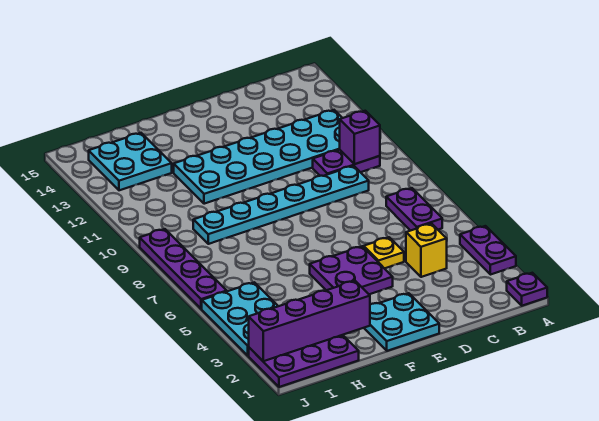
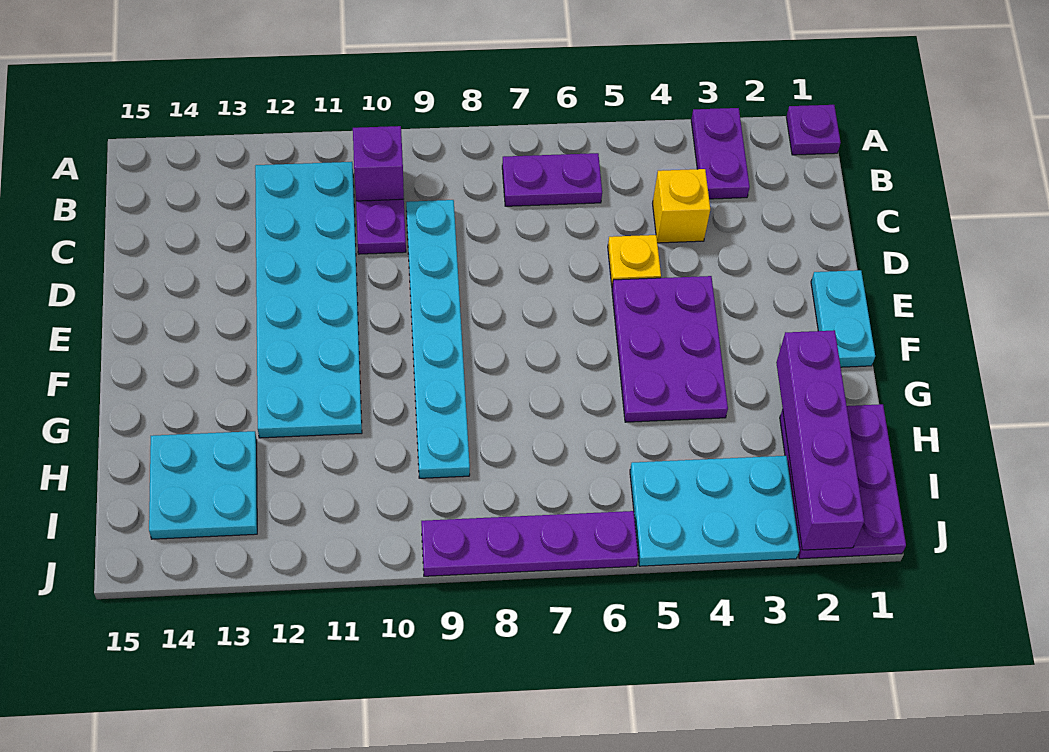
purple plate A3:A4 level 1 -> purple plate A3:B3 level 1
cyan plate E1:F2 level 1 -> cyan plate E1:F1 level 1
purple plate E4:F5 level 1 -> purple plate E4:G5 level 1

